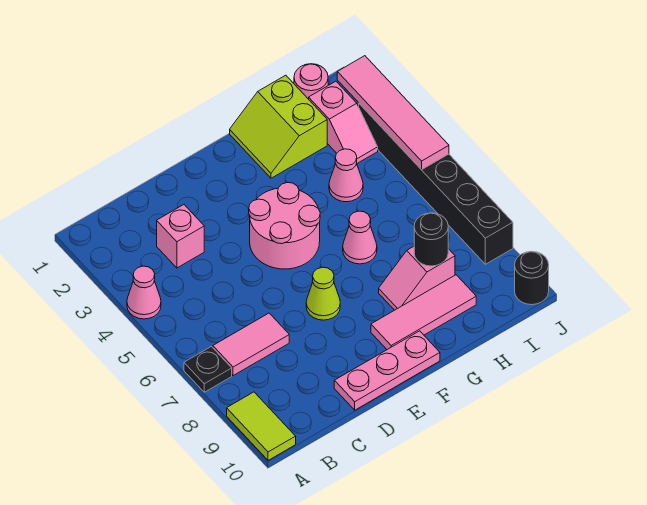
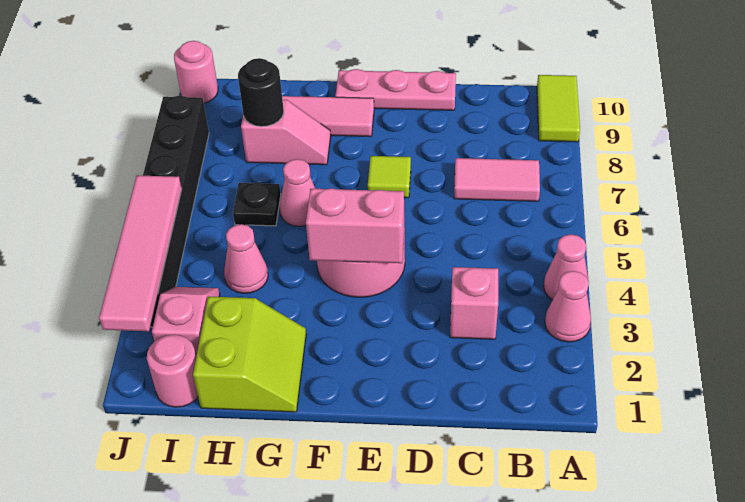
none -> pink cone A3 level 1
black plate A7 level 1 -> black plate H6 level 1
none -> pink brick E4:F4 level 2
lime cone E7 level 1 -> lime tile E7 level 1
black round brick J10 level 1 -> pink round brick J10 level 1

